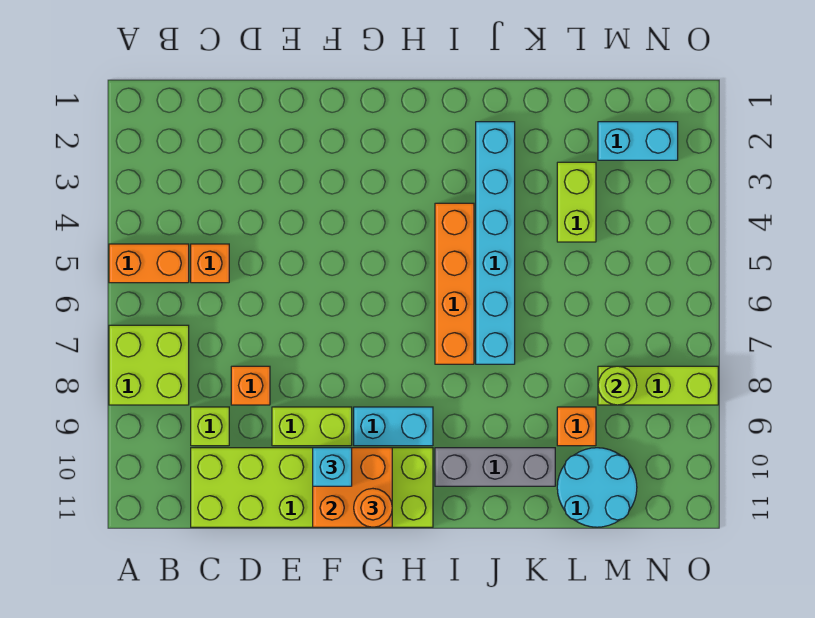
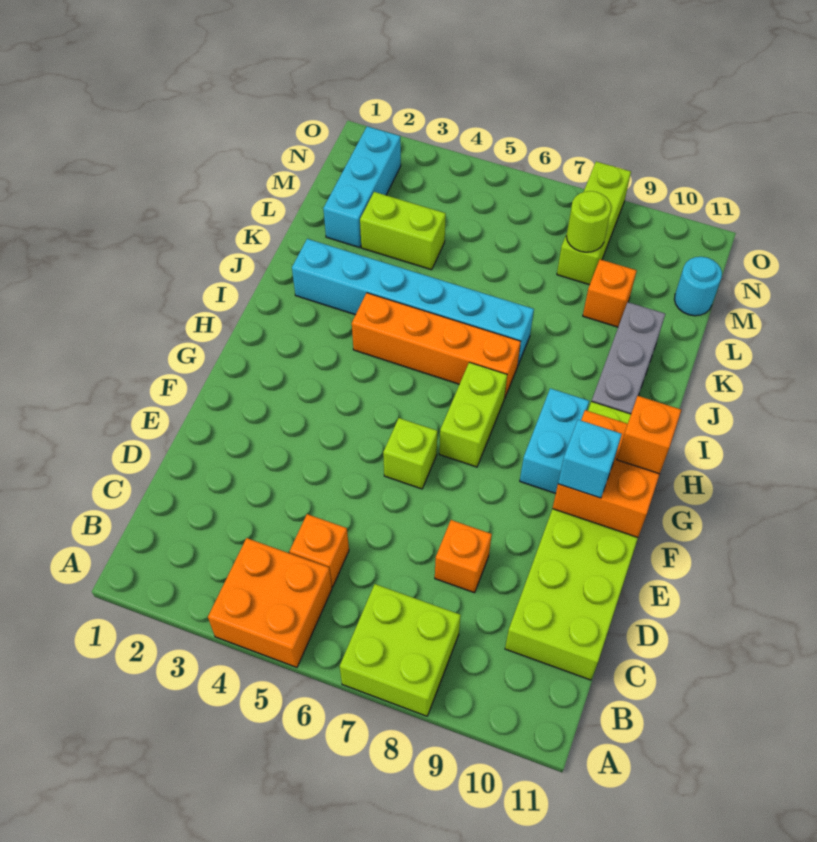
orange brick A5:B5 level 1 -> orange brick A4:B5 level 1
lime brick C9 level 1 -> lime brick F6 level 1
lime brick E9:F9 level 1 -> lime brick G7:H7 level 1
orange round brick G11 level 3 -> orange brick G11 level 3
cyan round brick L10:M11 level 1 -> cyan round brick M11 level 1
cyan brick M2:N2 level 1 -> cyan brick L2:N2 level 1

